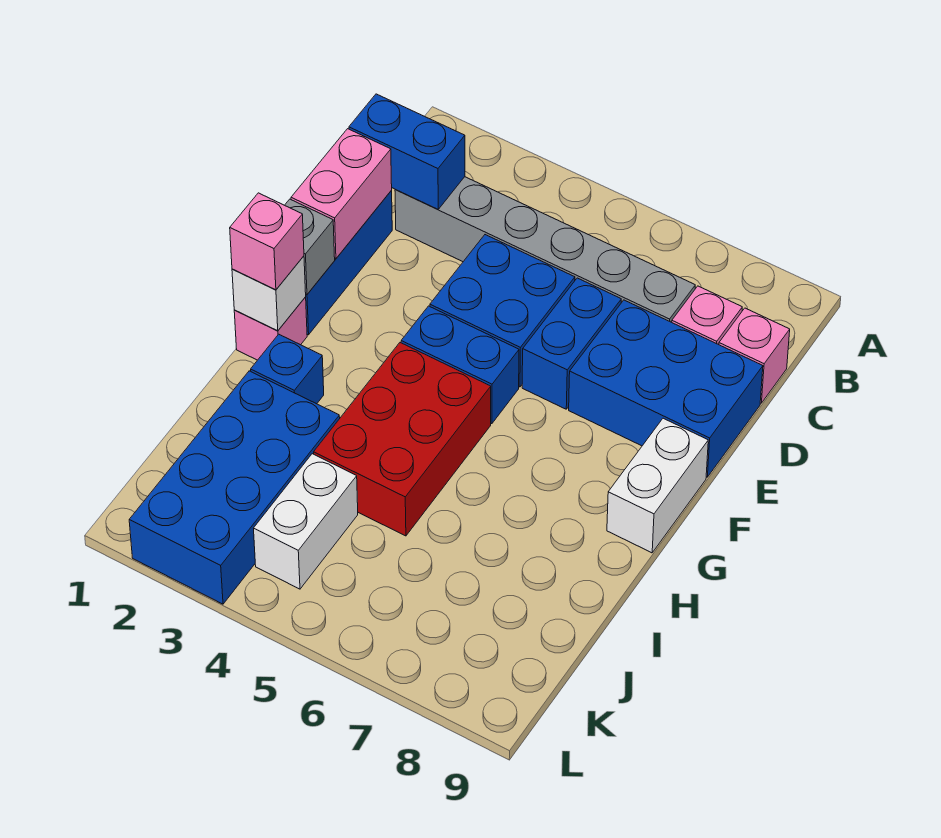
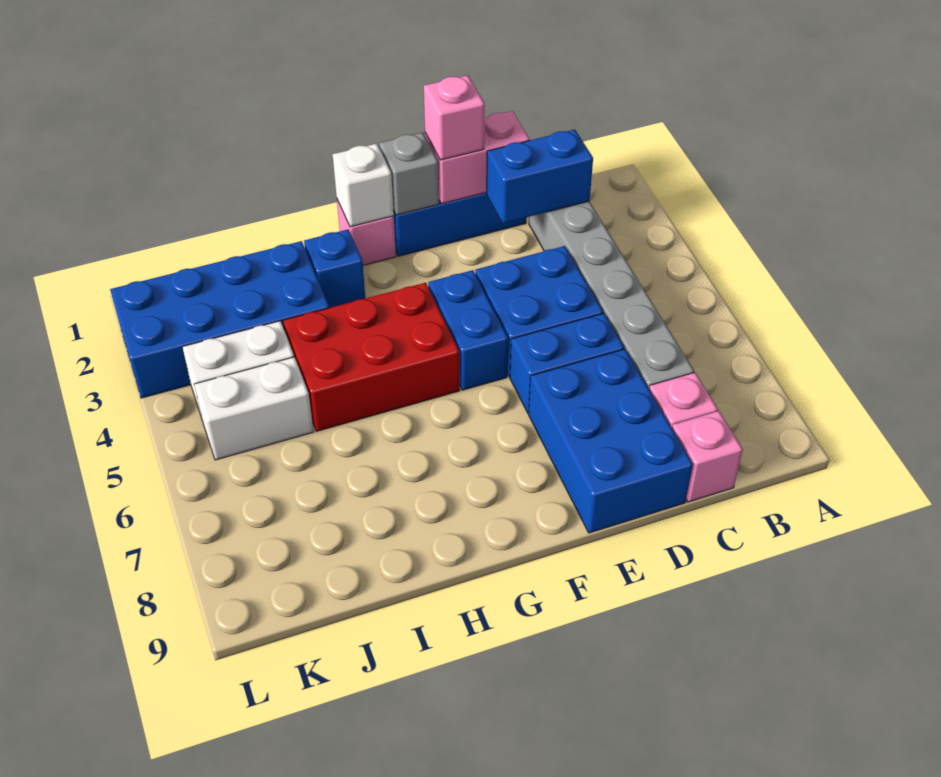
blue brick C1:C2 level 2 -> blue brick C2:D2 level 2
white brick F9:G9 level 1 -> white brick J5:K5 level 1
pink brick G1 level 3 -> pink brick E1 level 3

